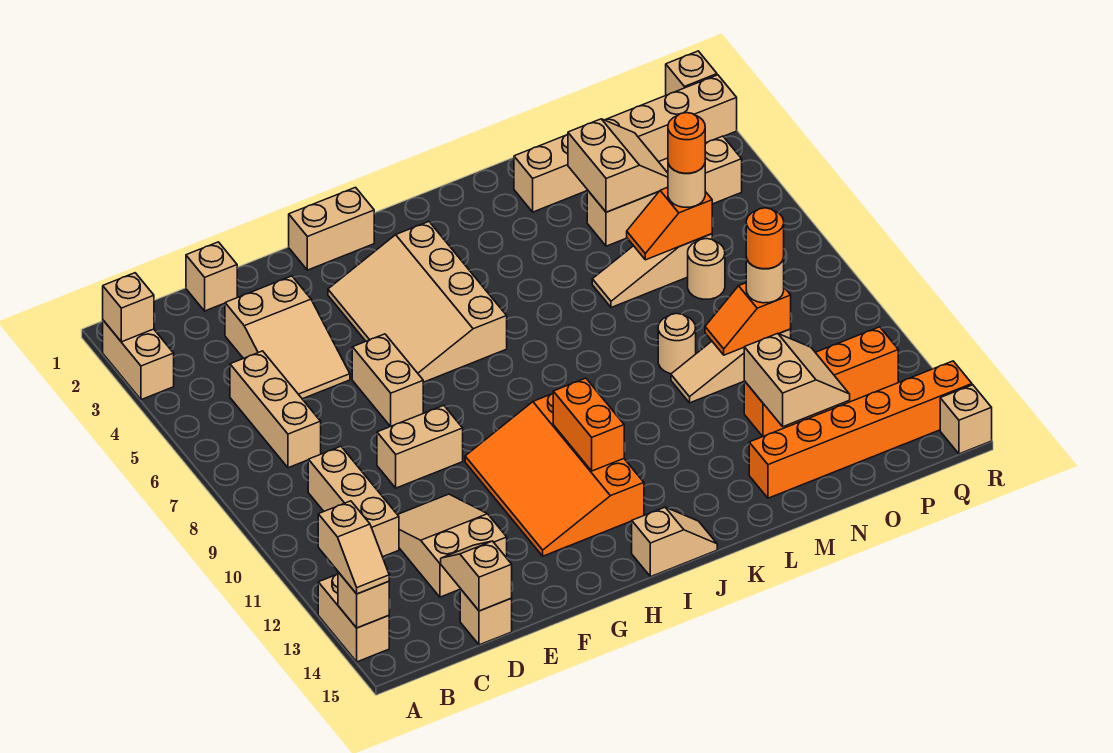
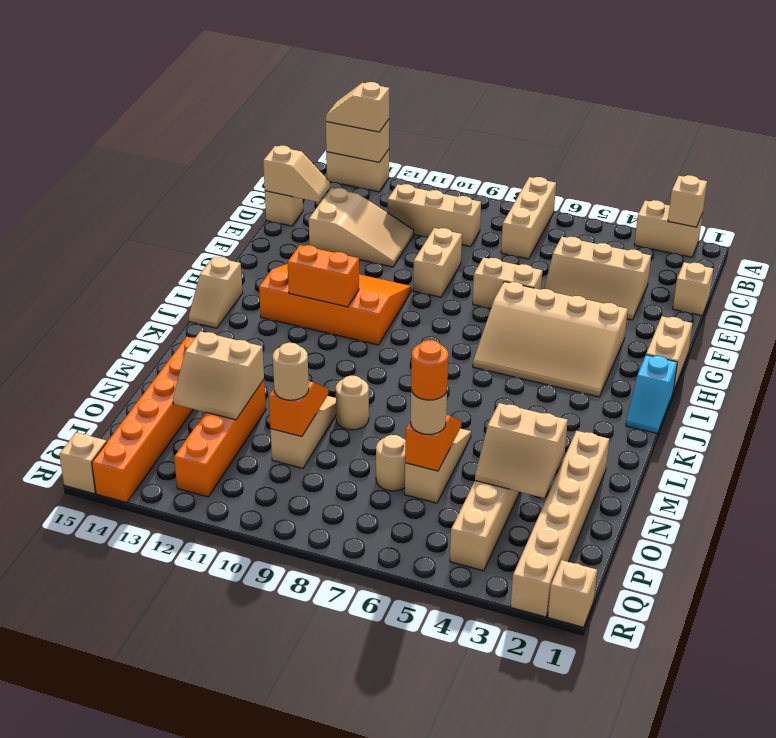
tan brick A14 level 2 -> tan brick A13:A14 level 2
tan brick C5:C7 level 1 -> tan brick A7:C7 level 1
tan slope D3:E5 level 1 top 3 -> tan slope D3:E5 level 1 top D
tan slope G3:I6 level 1 top I -> tan slope G3:I6 level 1 top G
none -> cyan slope I1:J1 level 1 top I
orange round brick O10 level 4 -> none

